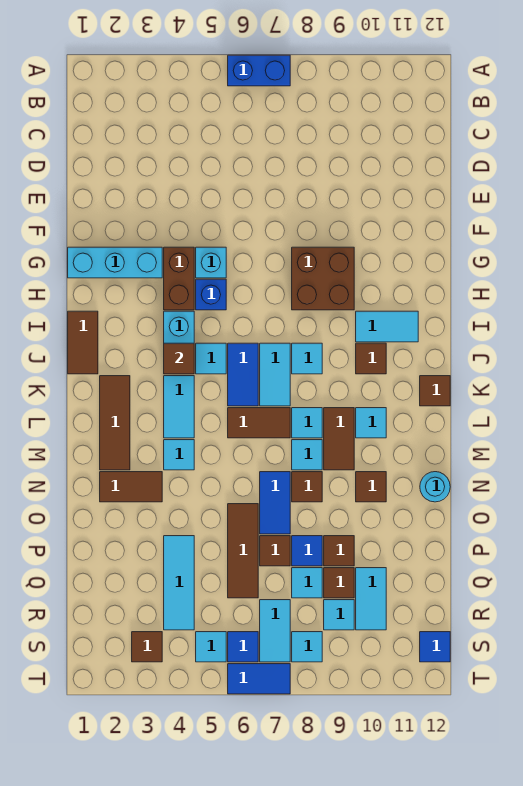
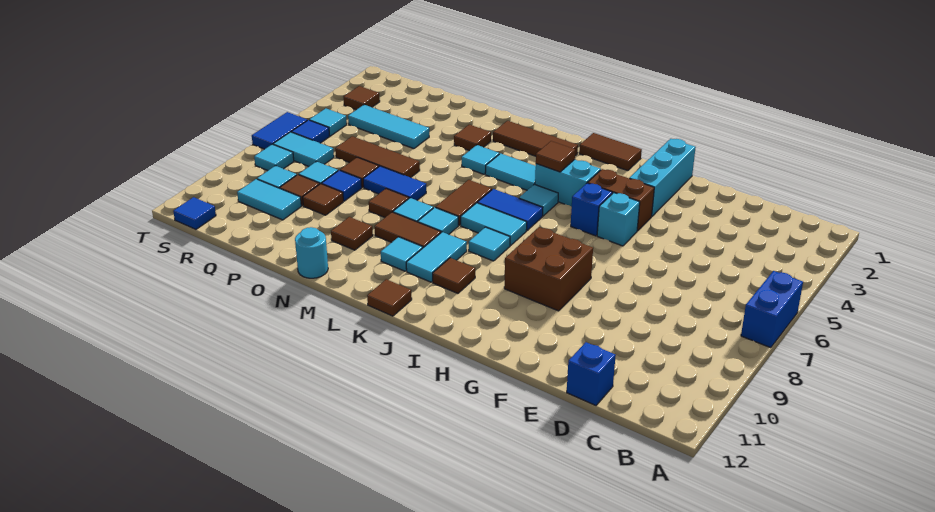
none -> blue brick D12 level 1
cyan tile I10:I11 level 1 -> cyan tile K9:K10 level 1
brown tile N2:N3 level 1 -> brown tile N3 level 1

